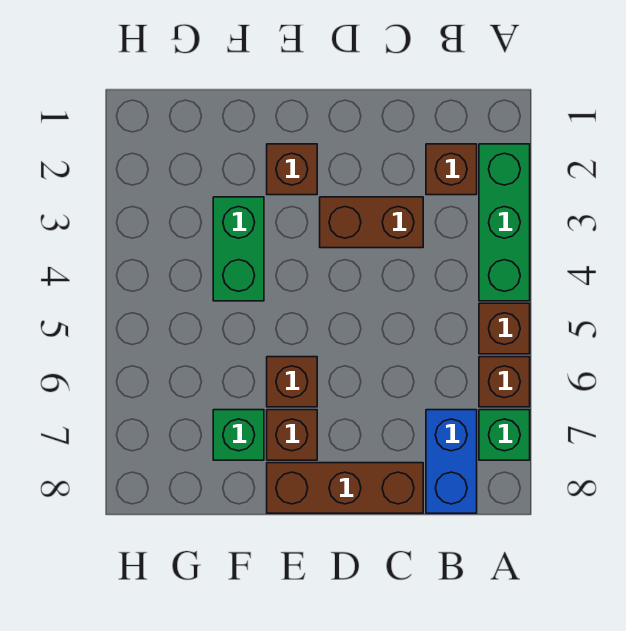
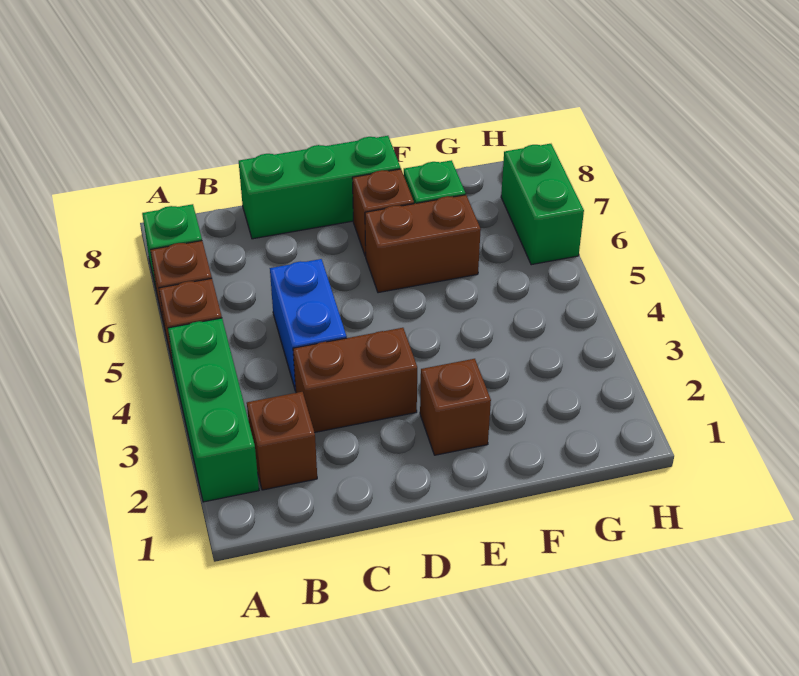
blue brick B7:B8 level 1 -> blue brick C4:C5 level 1
brown brick C8:E8 level 1 -> green brick C8:E8 level 1
brown brick E6 level 1 -> brown brick E6:F6 level 1
green brick F3:F4 level 1 -> green brick H6:H7 level 1

